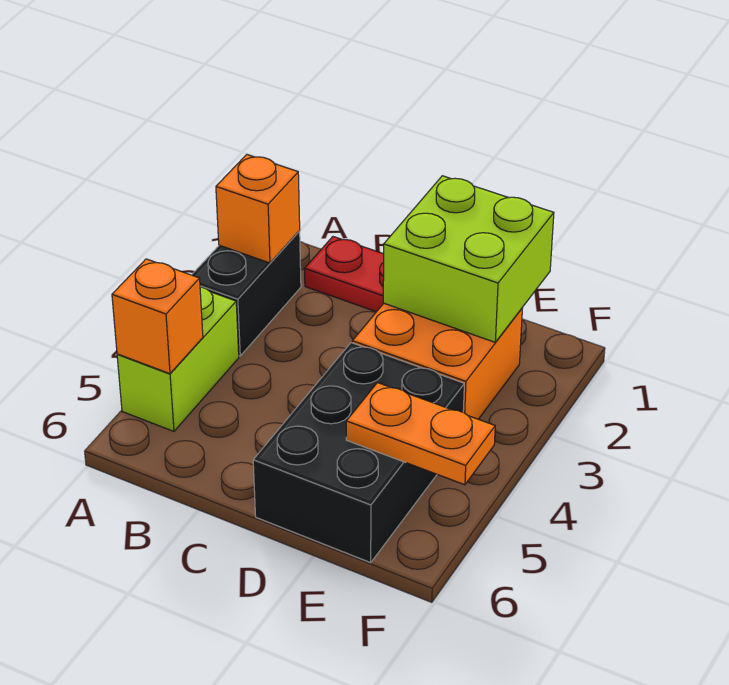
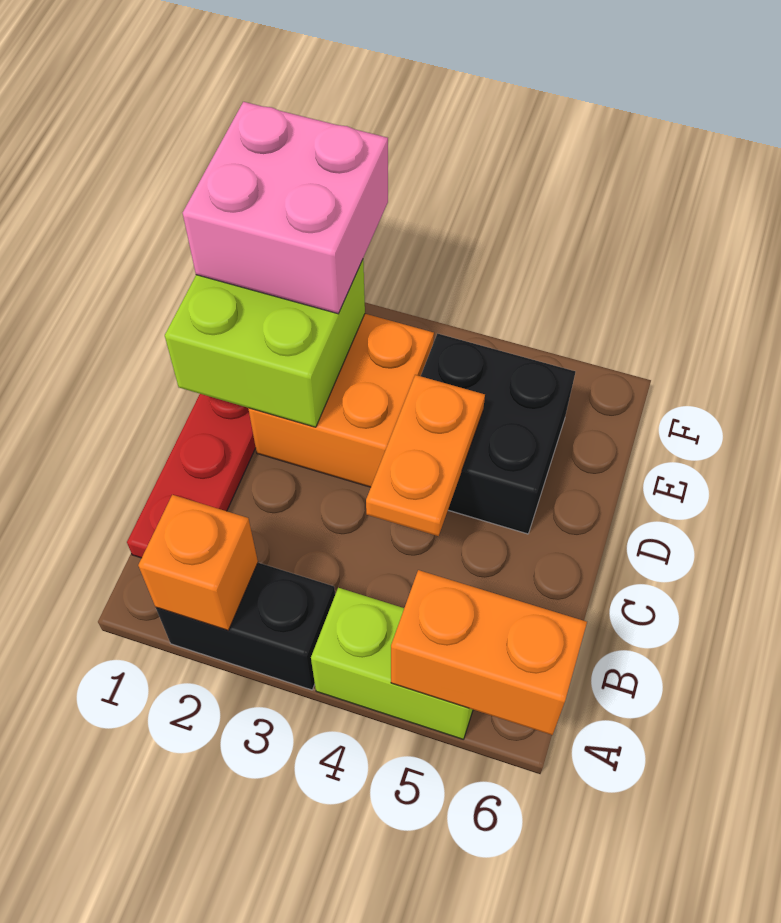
orange brick A5 level 2 -> orange brick A5:A6 level 2
black brick D4:E6 level 1 -> black brick D4:E5 level 1
none -> pink brick E1:F2 level 3
orange plate E5:F5 level 2 -> orange plate C4:D4 level 2

